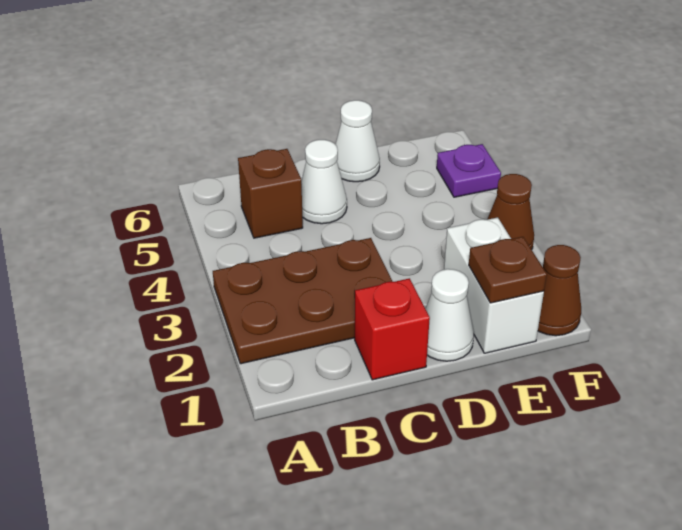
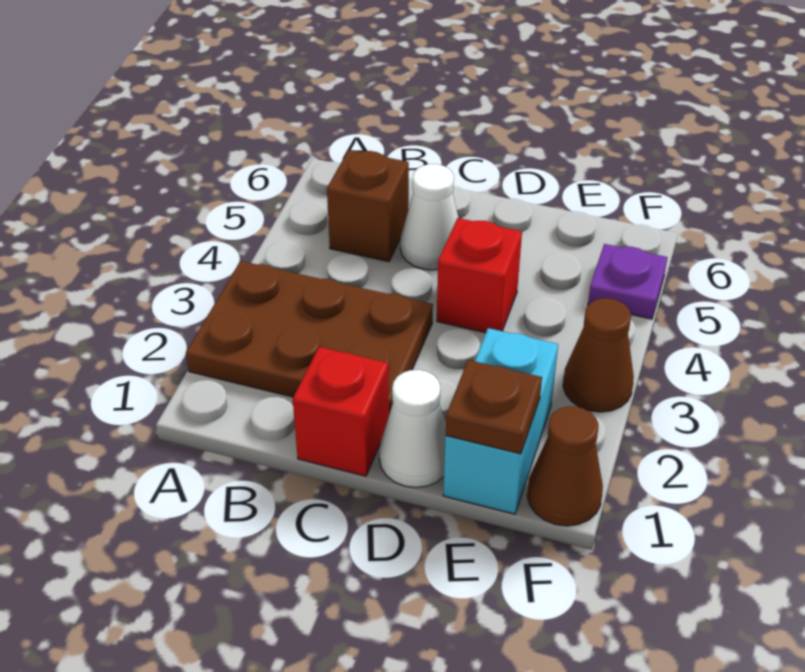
none -> red brick D4 level 1
white cone D6 level 1 -> none
white brick E1:E2 level 1 -> cyan brick E1:E2 level 1

